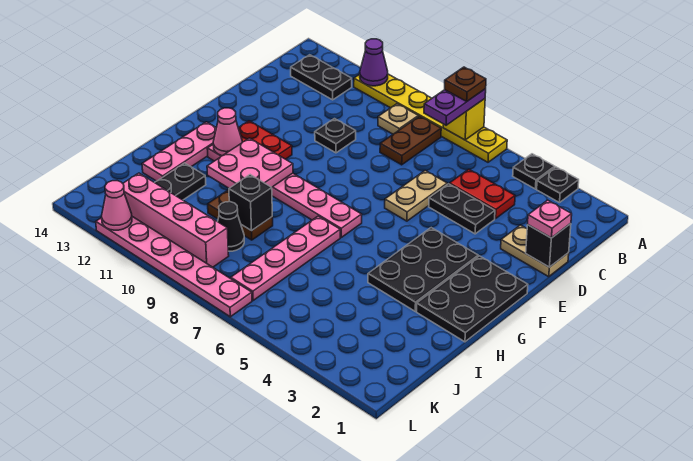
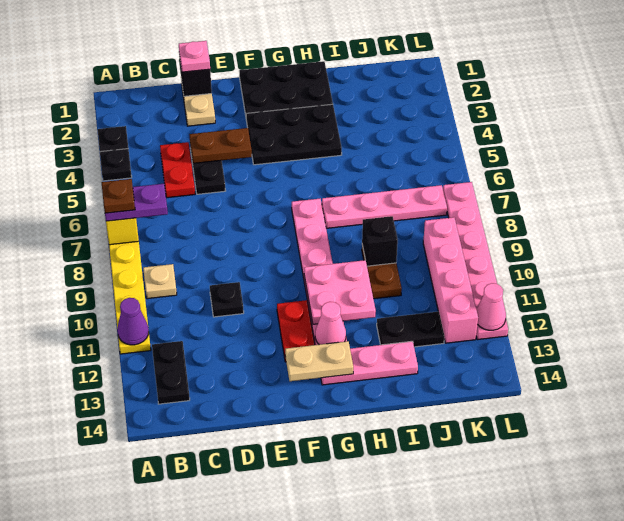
brown plate B8:C8 level 1 -> brown plate D4:E4 level 2
tan plate D6:E6 level 1 -> tan plate F13:G13 level 2
black cone J9 level 1 -> none

